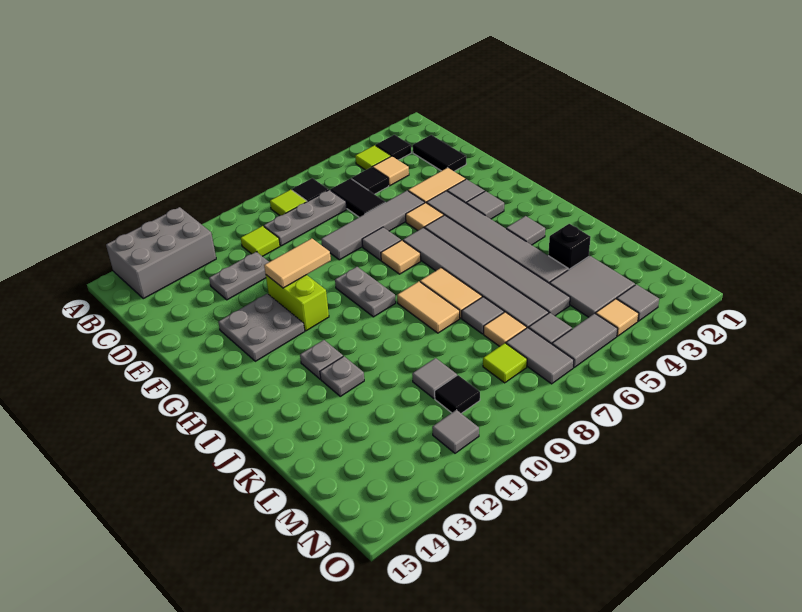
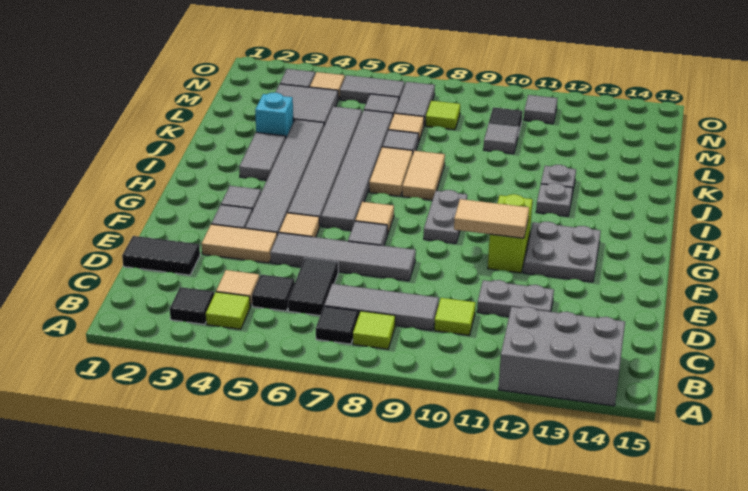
black tile C2:D2 level 1 -> black tile D1:D2 level 1
grey plate C7:C9 level 1 -> grey tile C7:C9 level 1
grey tile I3 level 1 -> grey tile I3:J3 level 1
black brick K3 level 1 -> cyan brick K3 level 1

